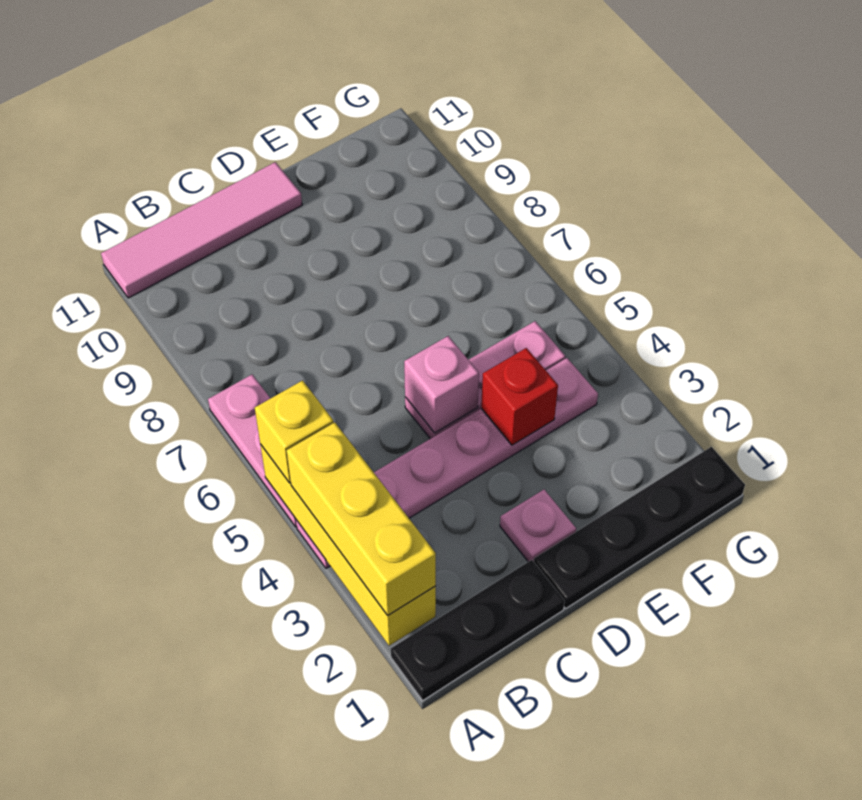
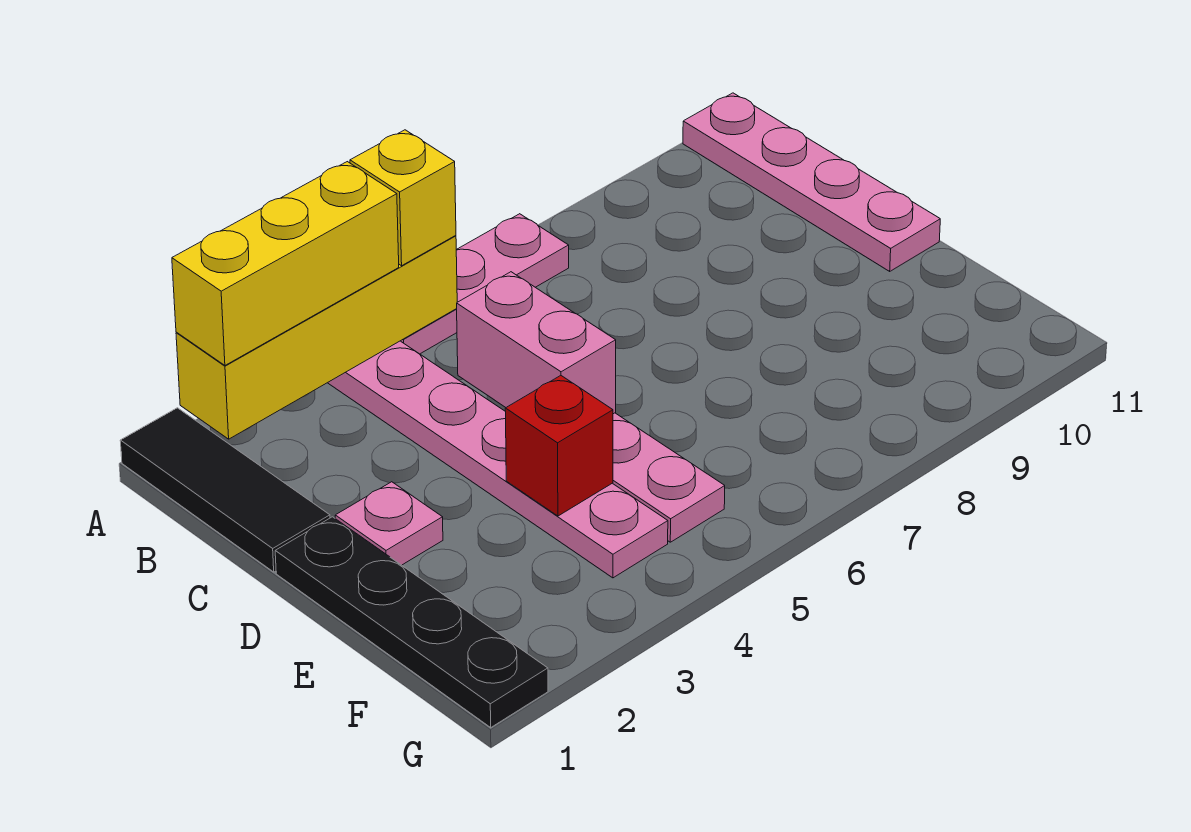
black plate A1:C1 level 1 -> black tile A1:C1 level 1
pink tile A11:D11 level 1 -> pink plate A11:D11 level 1
pink brick D5 level 2 -> pink brick C5:D5 level 2

